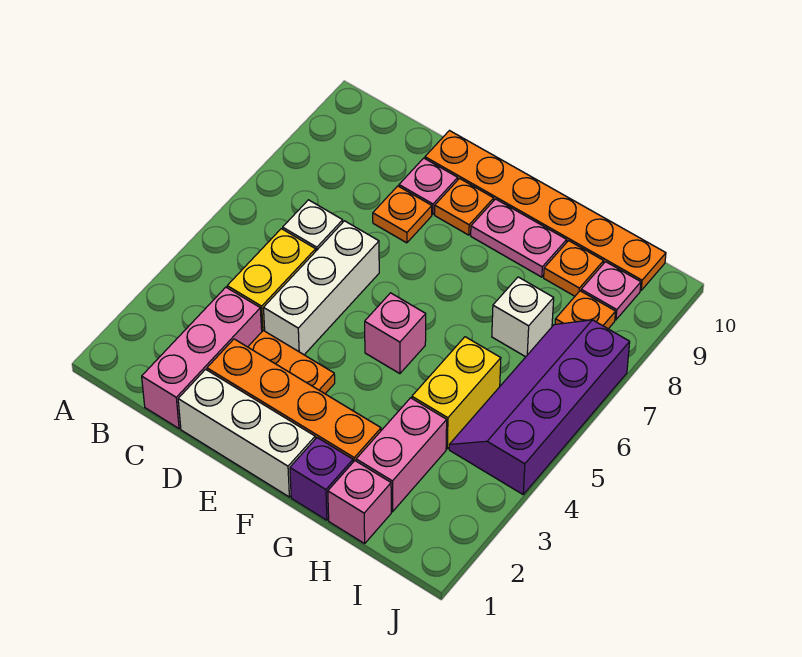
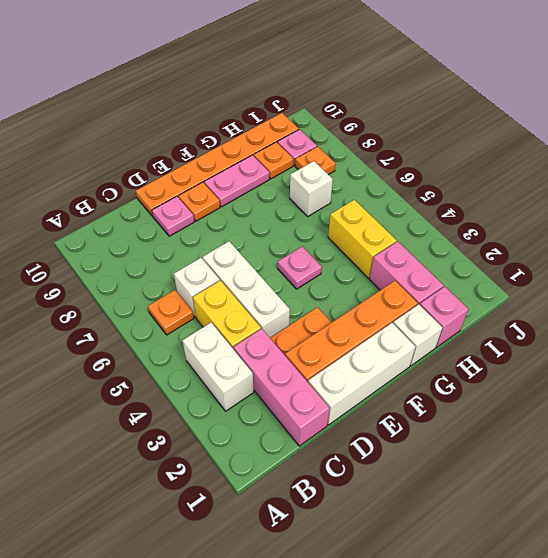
none -> white brick B3:B4 level 1
orange plate D8 level 1 -> orange plate B6 level 1
pink brick F5 level 1 -> pink plate F5 level 1
purple brick G1 level 1 -> white brick G1 level 1
purple slope I4:J7 level 1 top J -> none

